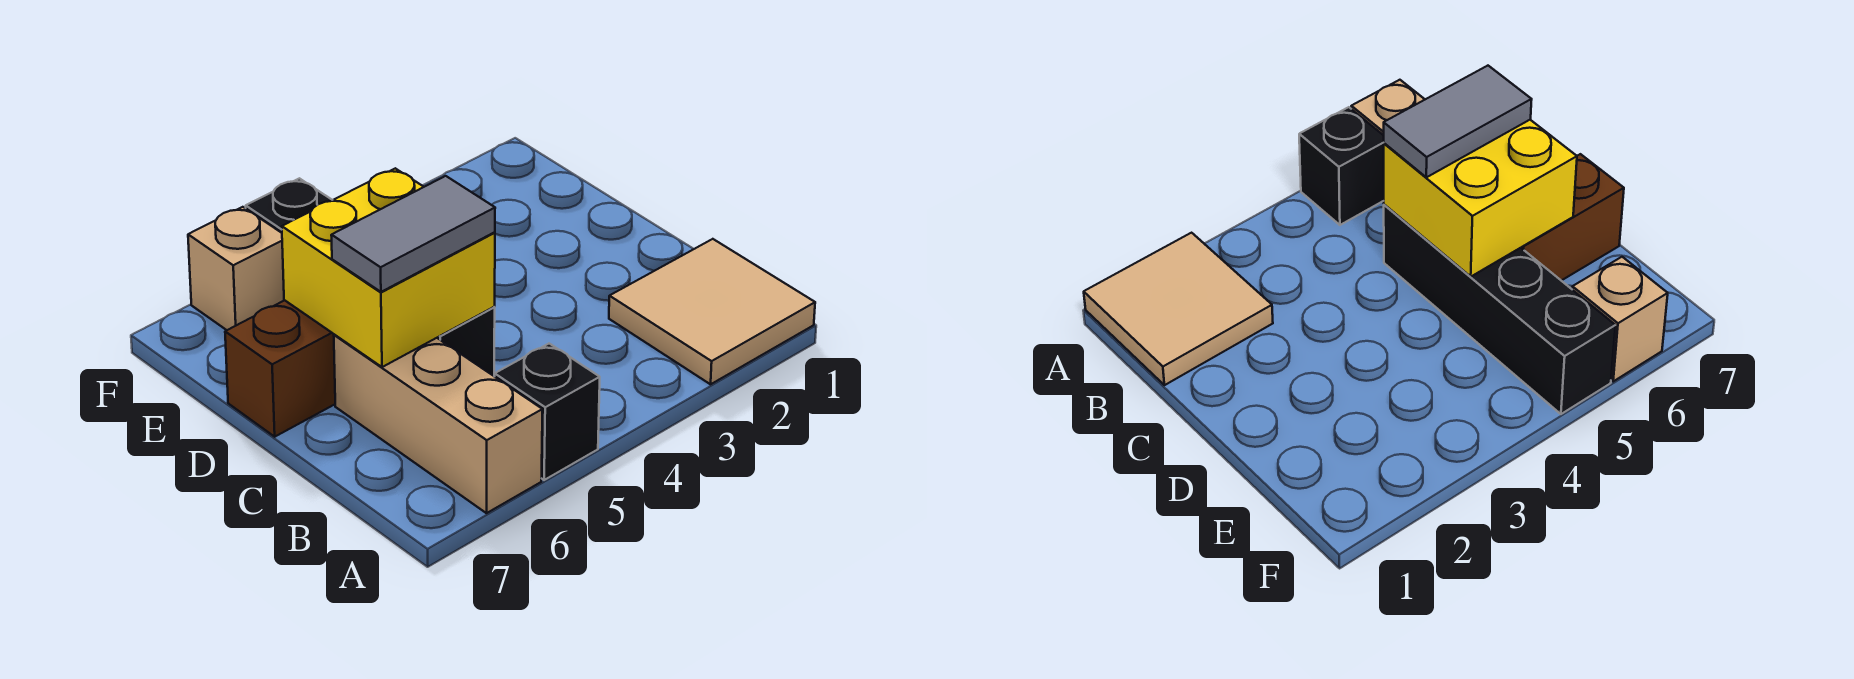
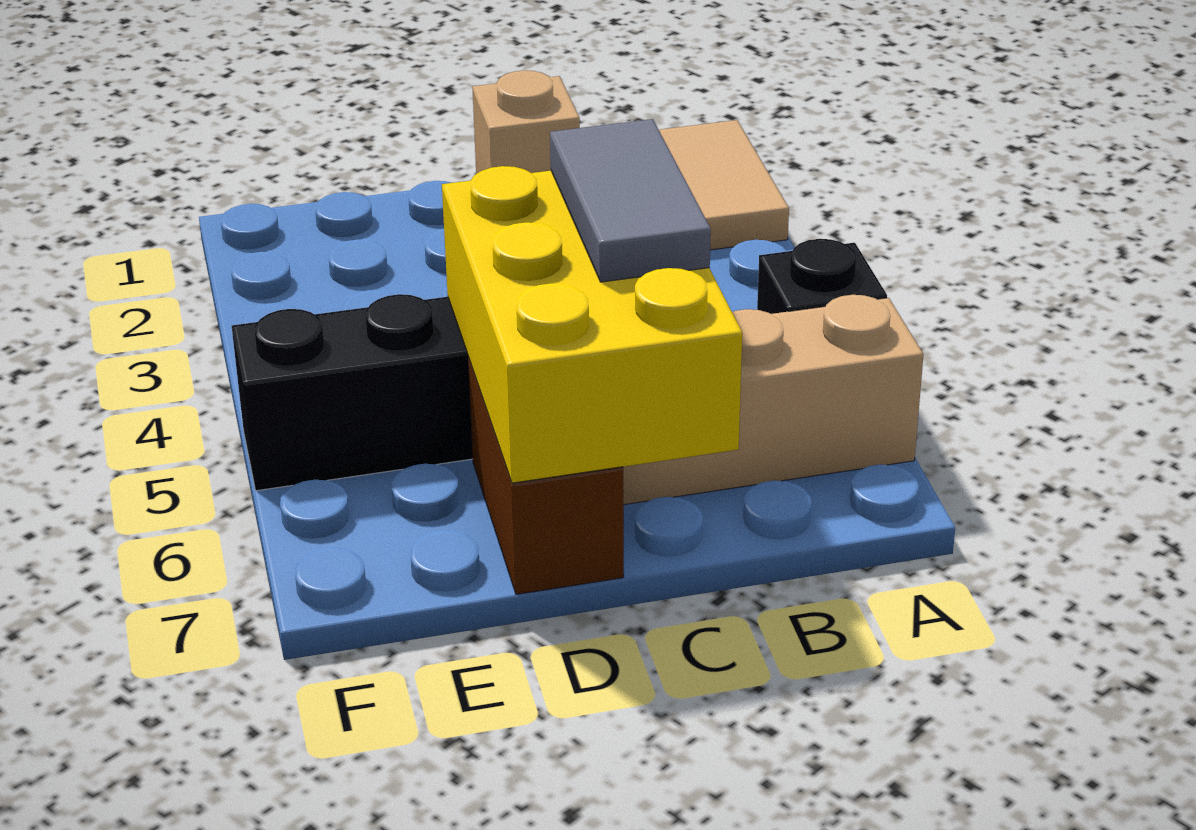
yellow brick C5:D6 level 2 -> yellow brick C5:D7 level 2
tan brick F6 level 1 -> tan brick C1 level 1

